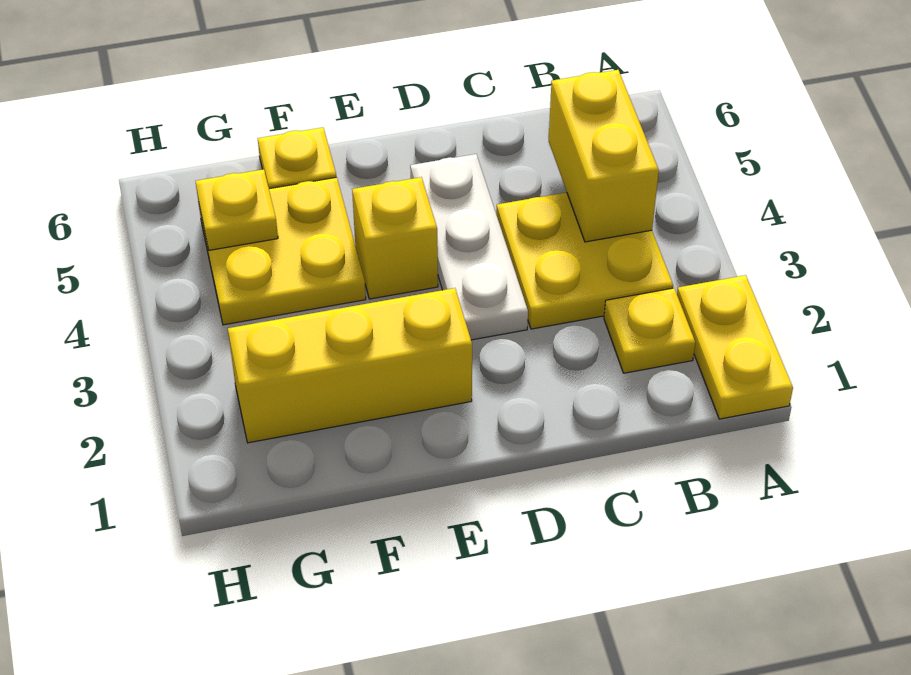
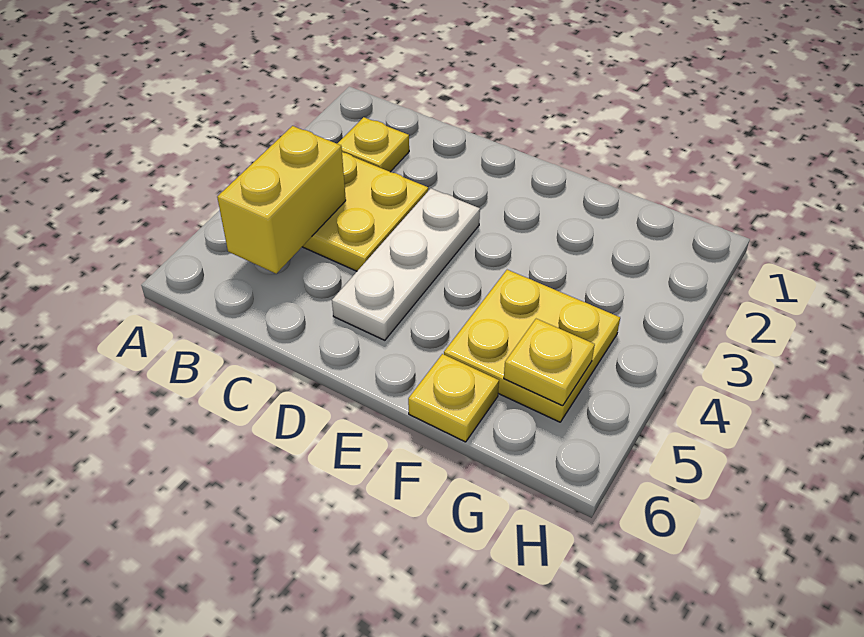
yellow plate A1:A2 level 1 -> none
yellow brick E2:G2 level 1 -> none
yellow brick E4 level 1 -> none

